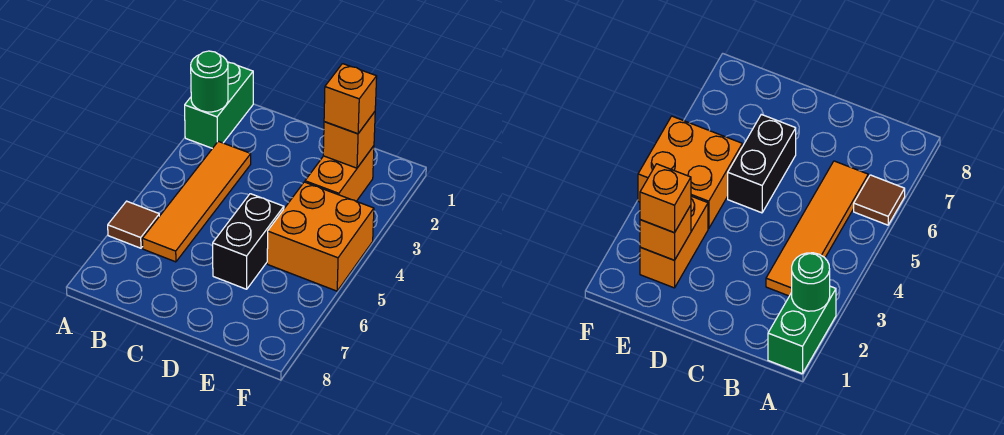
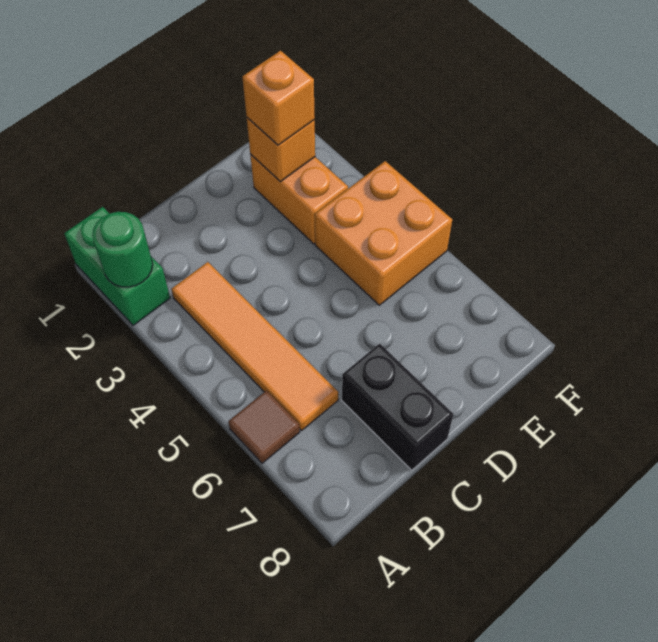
black brick D5:D6 level 1 -> black brick C7:C8 level 1

